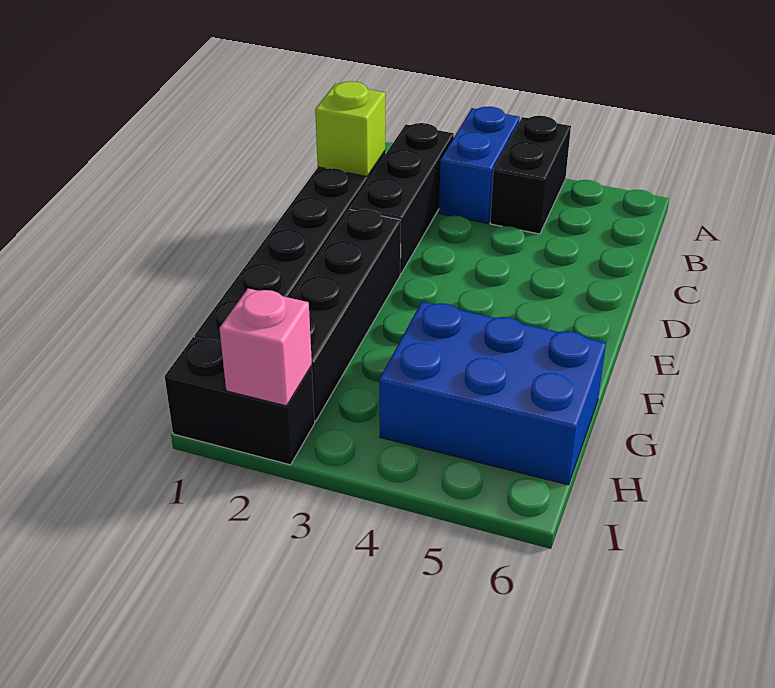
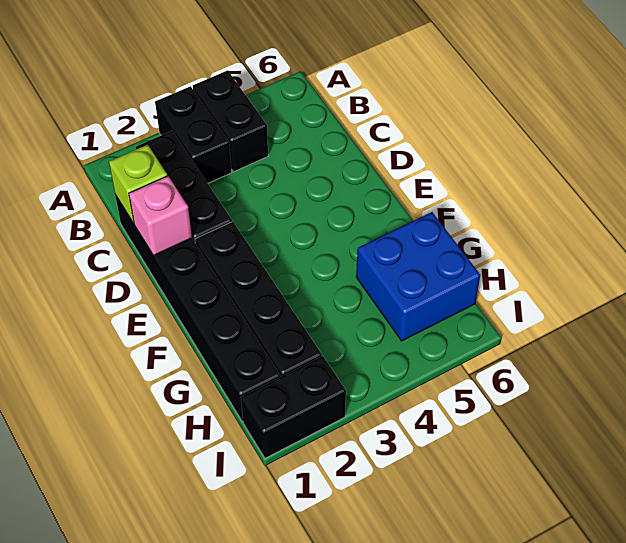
blue brick A3:B3 level 1 -> black brick A3:B3 level 1
blue brick G4:H6 level 1 -> blue brick G5:H6 level 1
pink brick I2 level 2 -> pink brick D1 level 2

